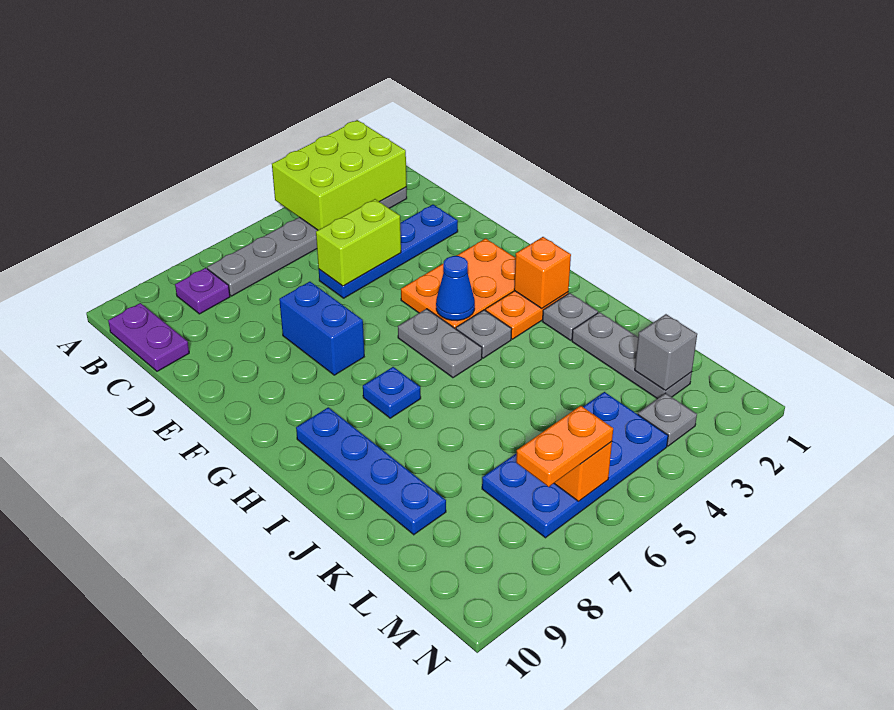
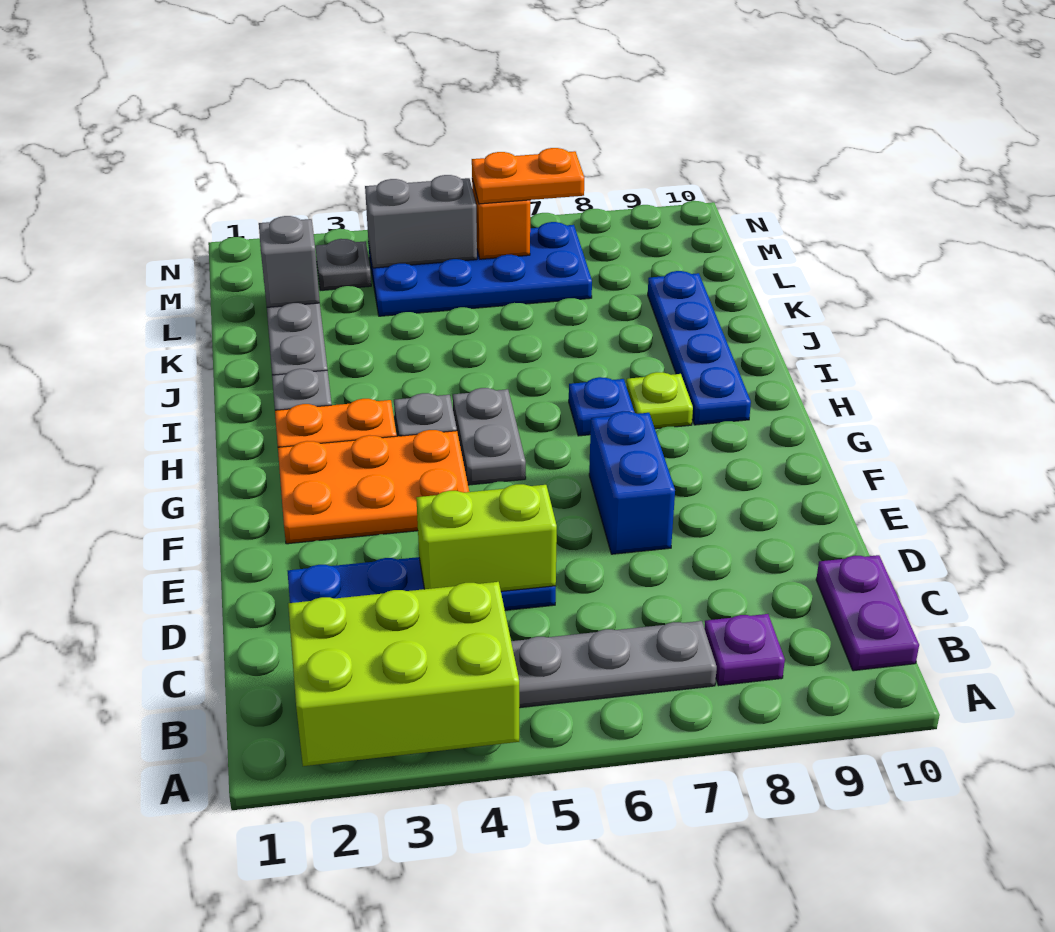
blue cone G4 level 2 -> none
orange brick H2 level 2 -> none
none -> lime plate H8 level 1
none -> grey brick M4:M5 level 2

